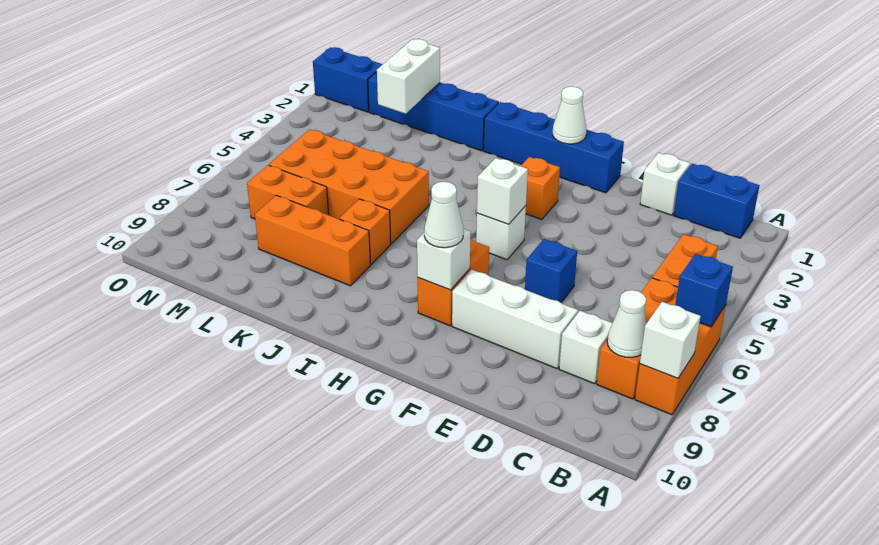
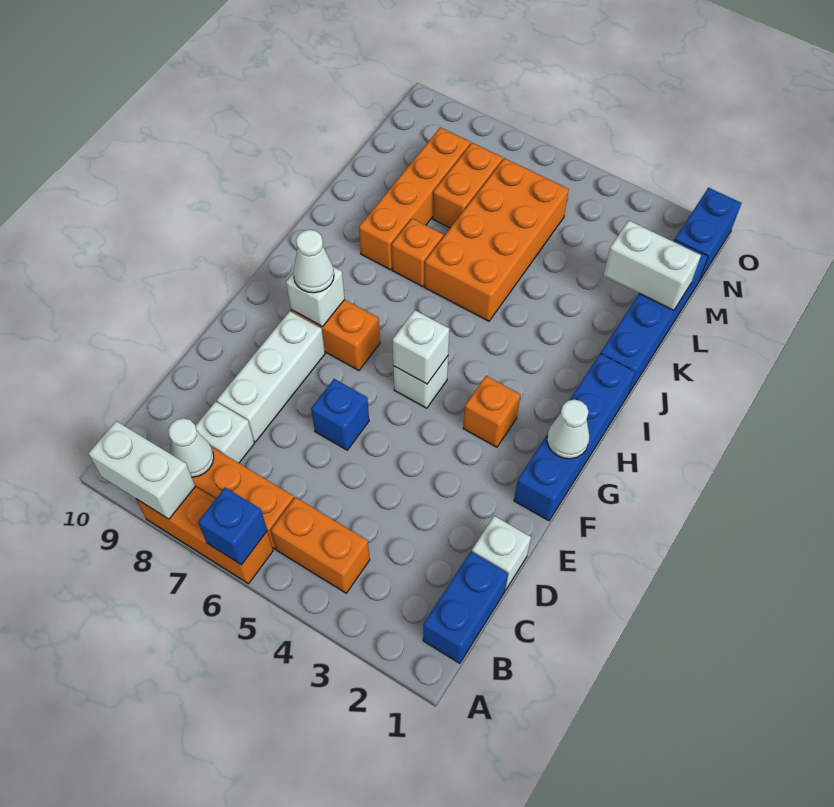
white brick A8 level 2 -> white brick A8:A9 level 2
orange brick J8:L8 level 1 -> orange brick J8:M8 level 1

